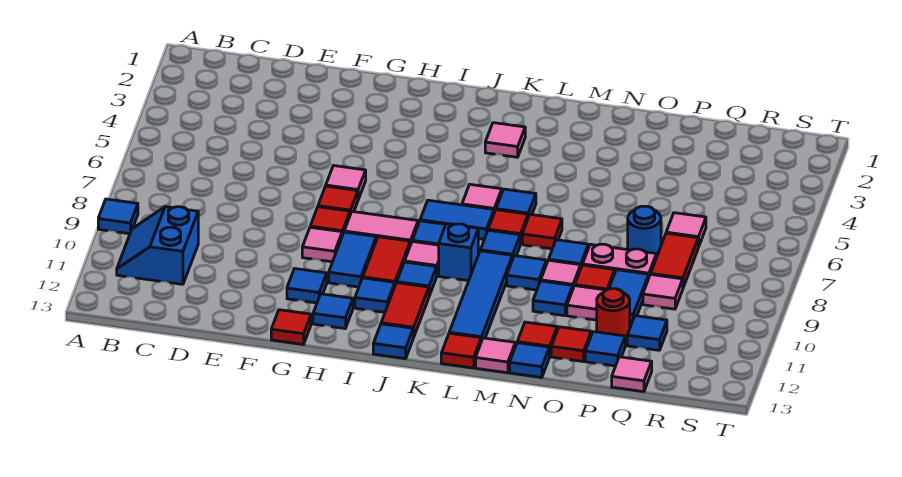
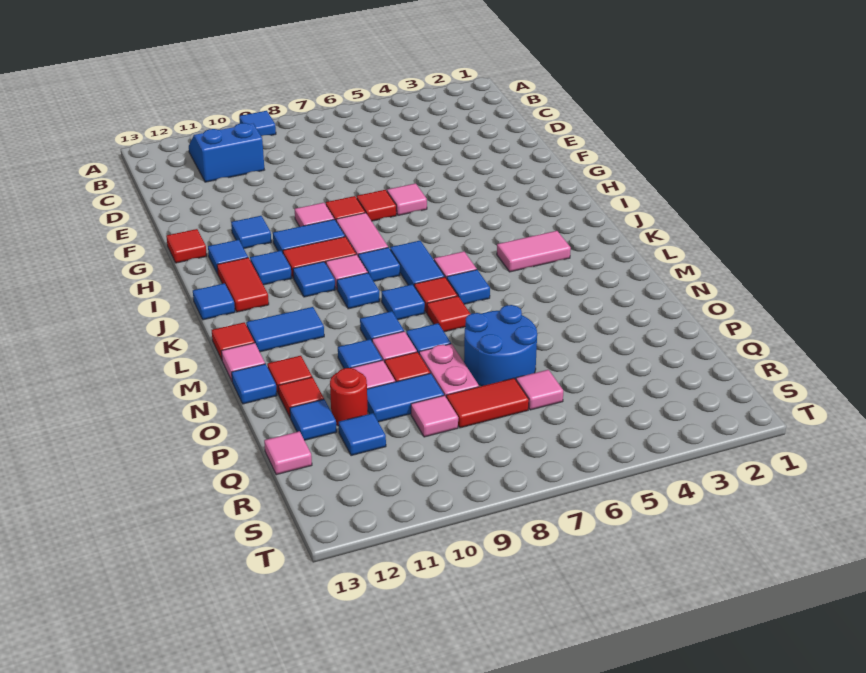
red tile J11:J12 level 1 -> red tile I12:J12 level 1
pink tile K3 level 1 -> pink tile K3:K4 level 1
blue brick K9 level 1 -> blue tile K9 level 1
blue tile L9:L12 level 1 -> blue tile L11:L12 level 1
blue round brick P7 level 1 -> blue round brick O6:P7 level 1

